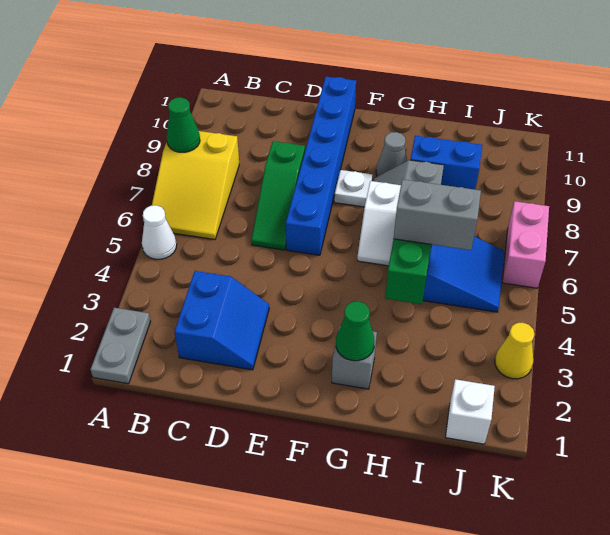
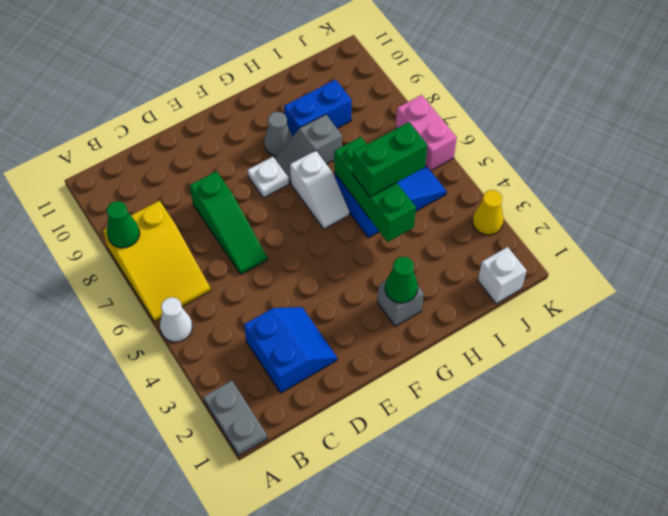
blue brick E6:E11 level 1 -> none
grey brick H5:I5 level 3 -> green brick H5:I5 level 3

